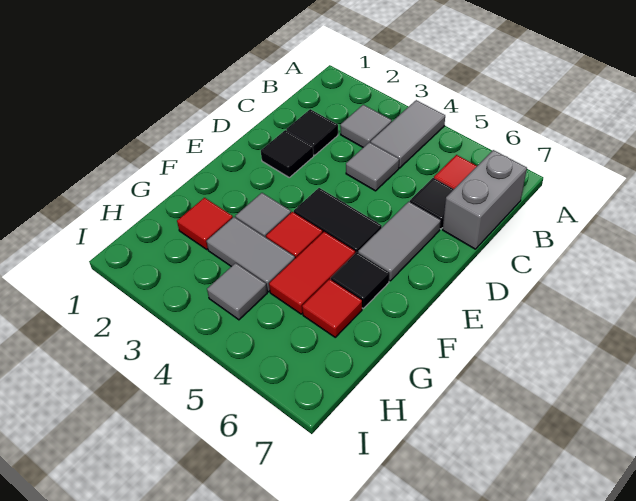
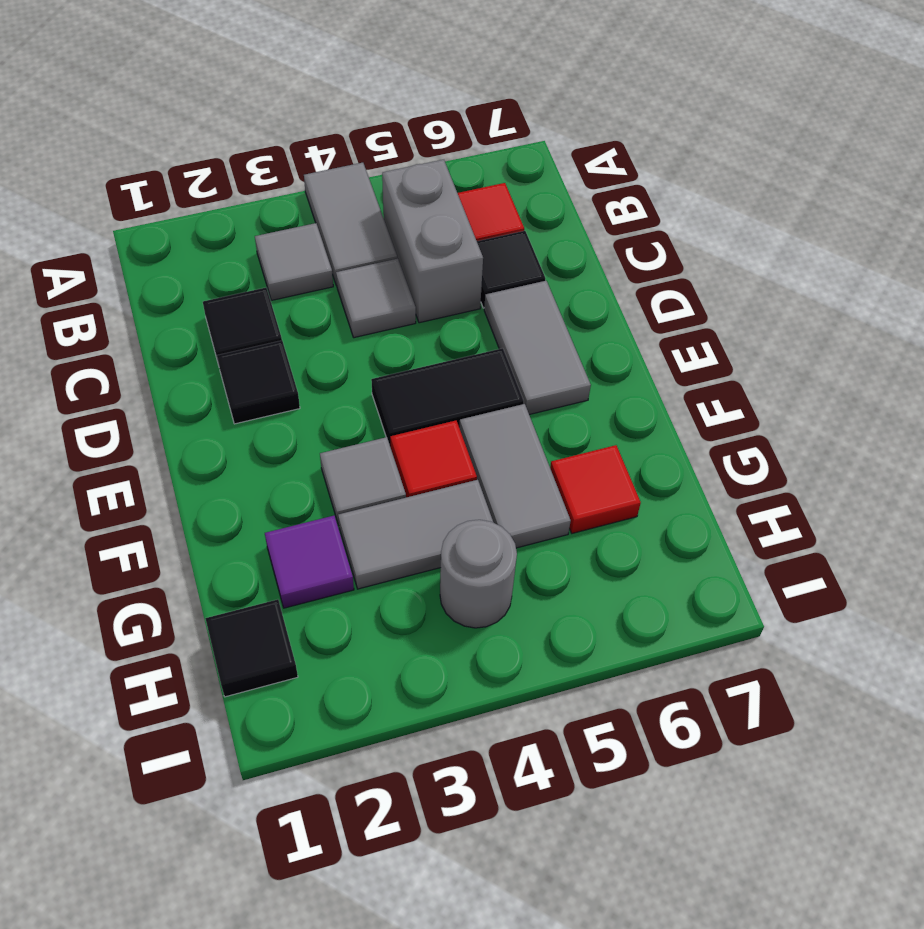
grey brick B7:C7 level 1 -> grey brick B5:C5 level 1
red tile F5:G5 level 1 -> grey tile F5:G5 level 1
black tile F6 level 1 -> black tile H1 level 1
red tile G2 level 1 -> purple tile G2 level 1
grey tile H4 level 1 -> grey round brick H4 level 1

